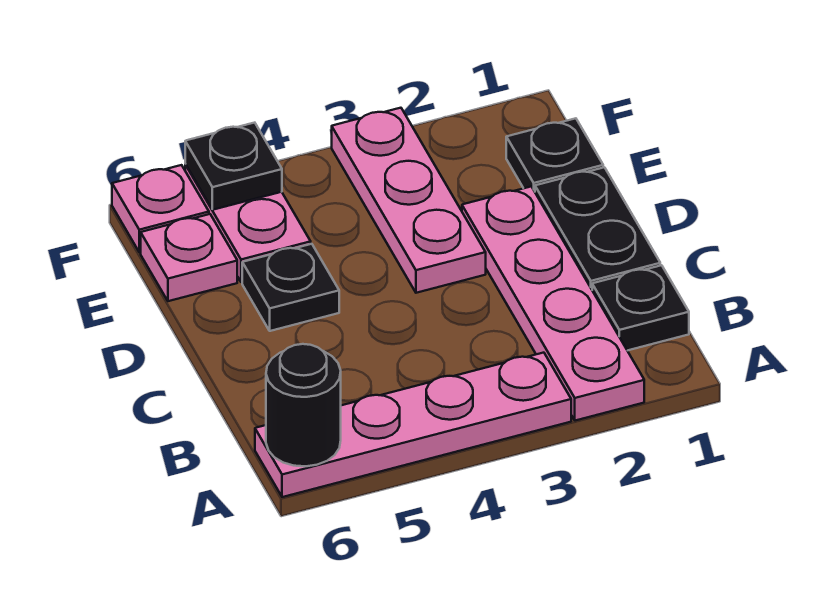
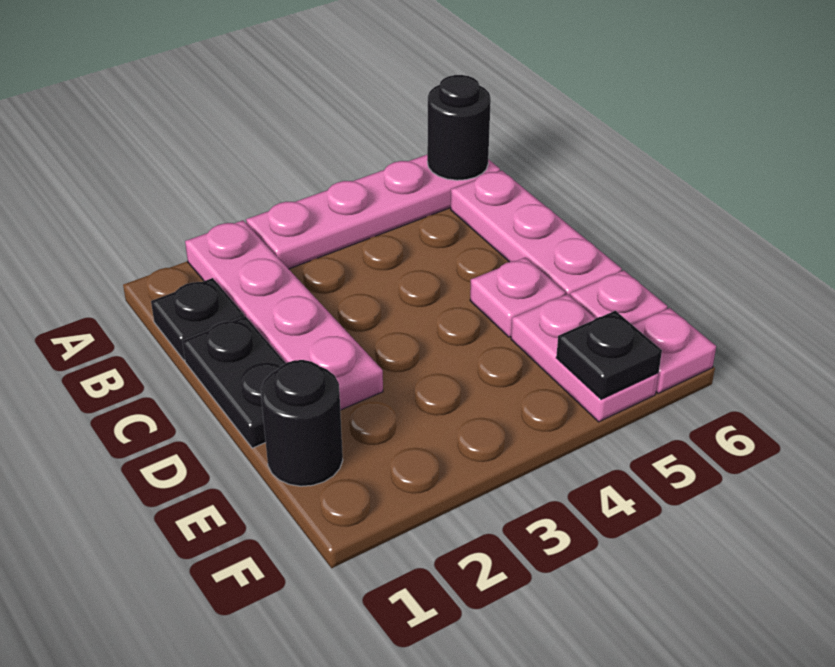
pink plate D3:F3 level 1 -> pink plate B6:D6 level 1
black plate D5 level 1 -> pink plate D5 level 1
black plate E1 level 1 -> black round brick E1 level 1

